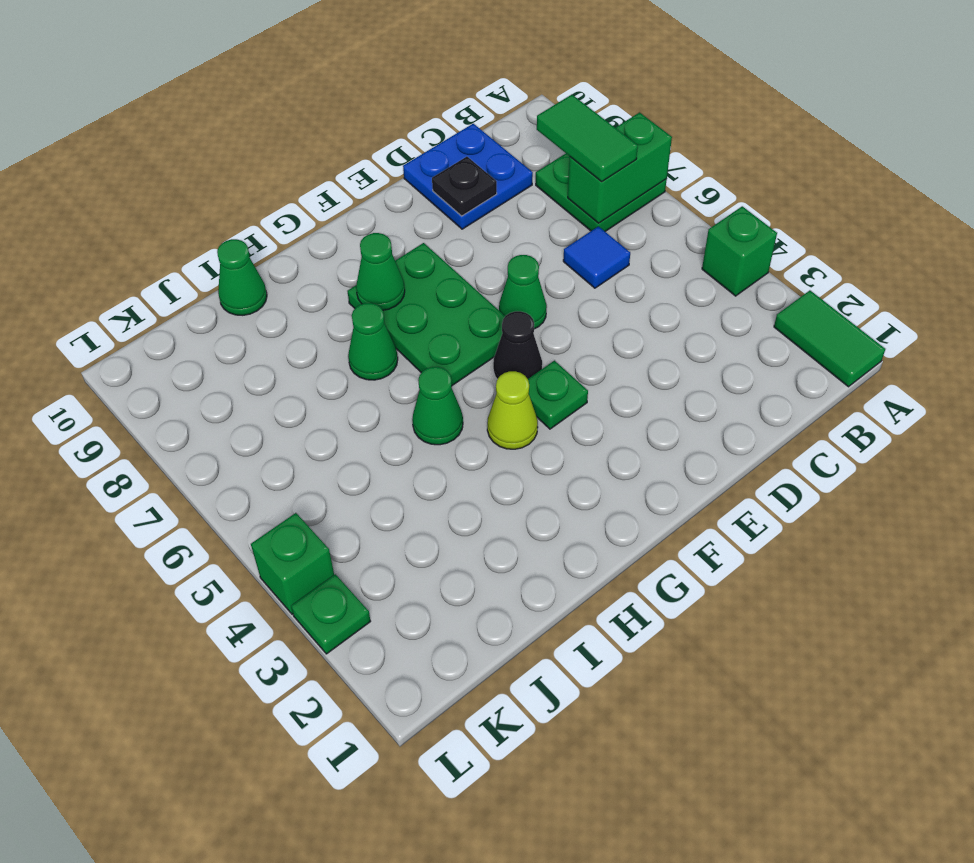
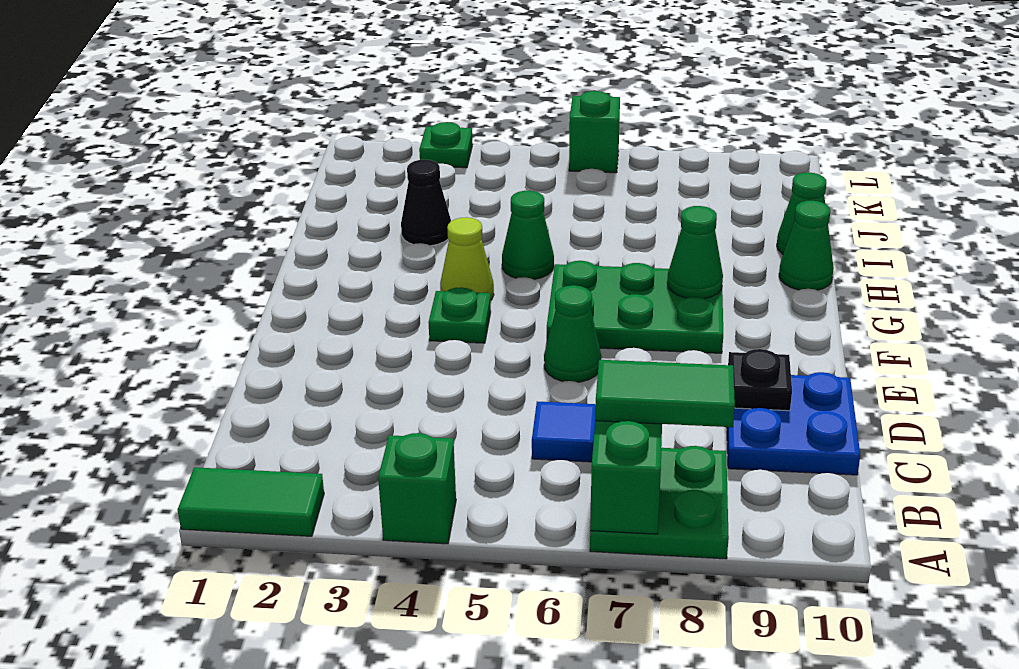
black cone F5 level 1 -> black cone I3 level 1
green cone H7 level 1 -> green cone H10 level 1
green brick L4 level 1 -> green brick L6 level 1

